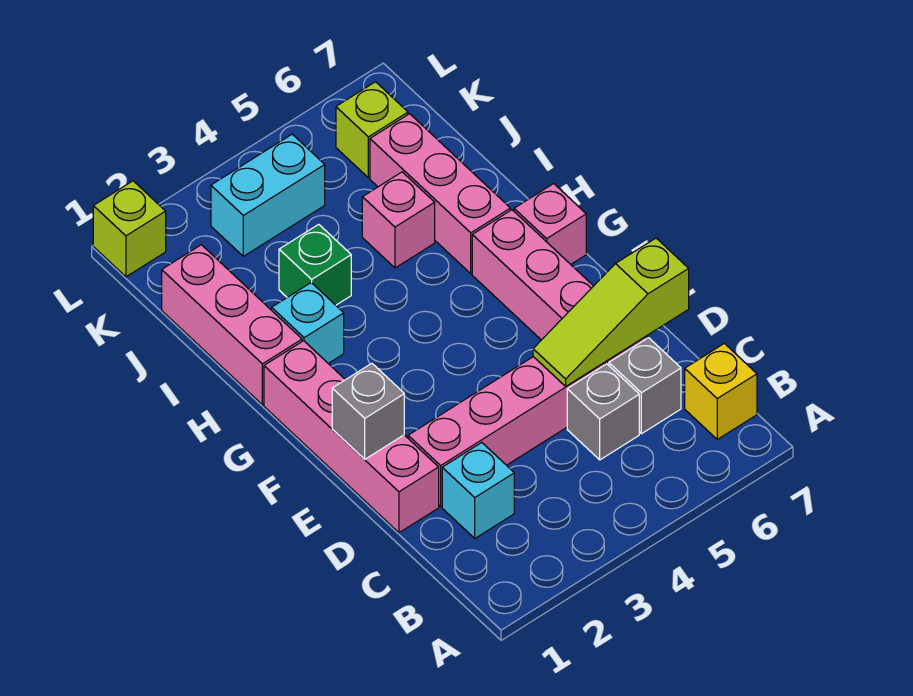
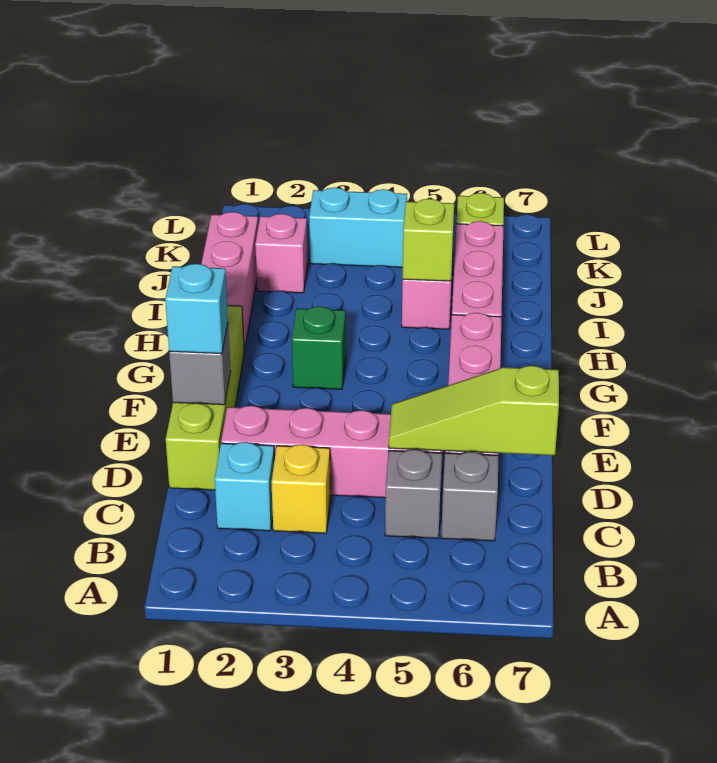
yellow brick B7 level 1 -> yellow brick C3 level 1
pink brick D1:G1 level 1 -> lime brick D1:G1 level 1
pink brick G7 level 1 -> pink brick J2 level 1
cyan brick H2 level 1 -> cyan brick E1 level 3
green brick I3 level 1 -> green brick G3 level 1
lime brick L1 level 1 -> lime brick I5 level 2

